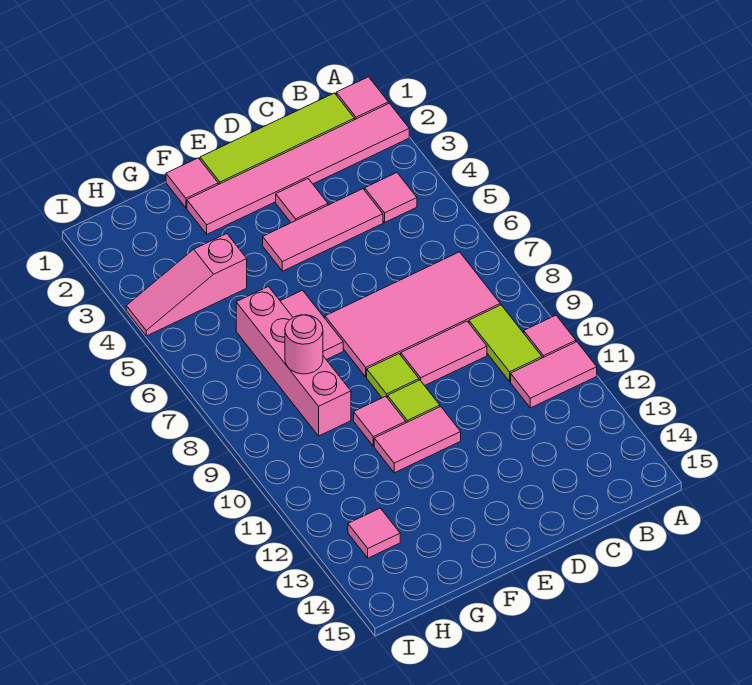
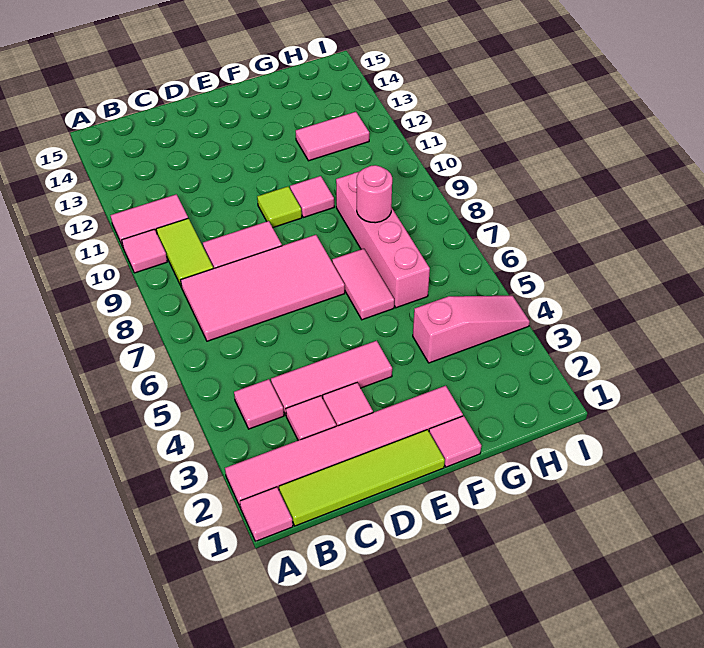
lime tile E9 level 1 -> none
pink tile E11:F11 level 1 -> pink tile G12:H12 level 1
pink tile H13 level 1 -> pink tile C3 level 1

